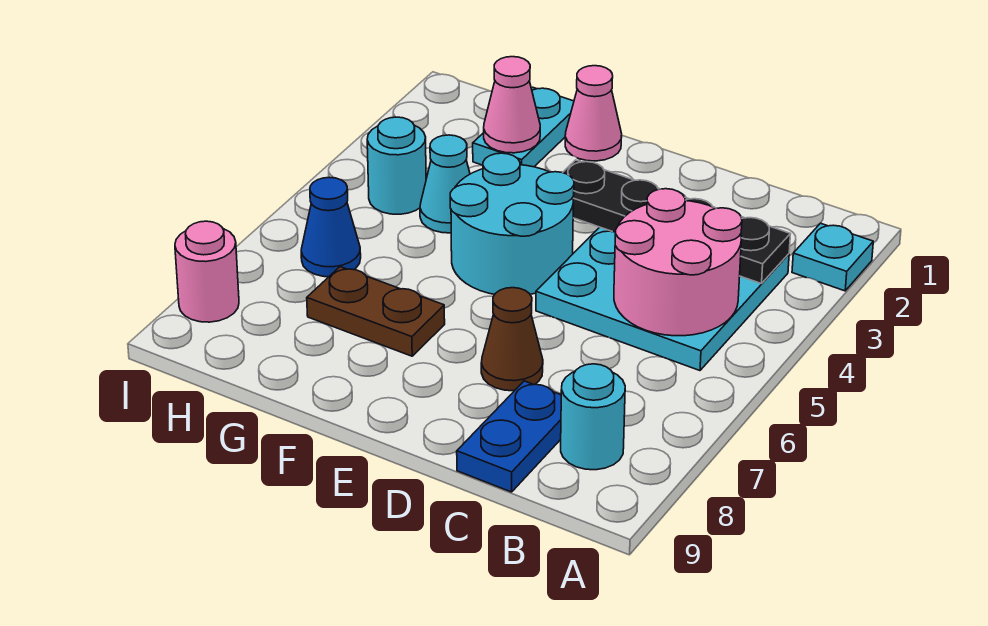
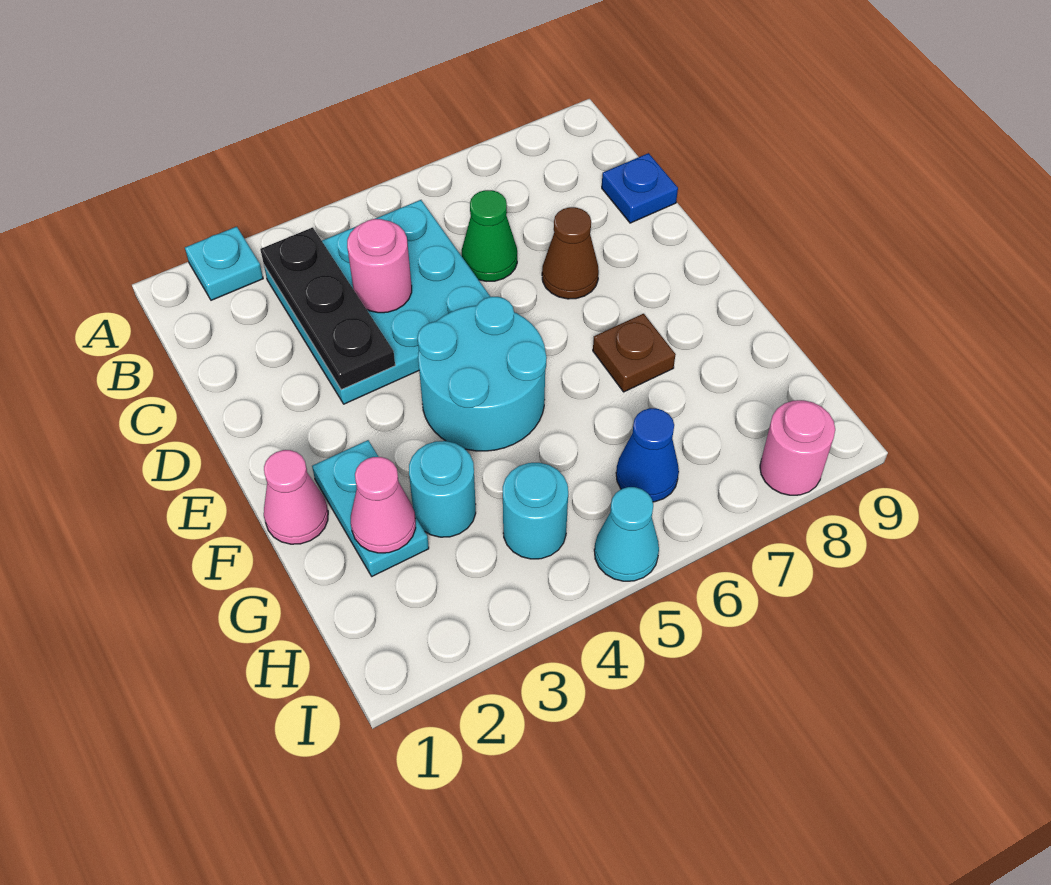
black plate B3:E3 level 2 -> black plate B3:D3 level 2
pink round brick B4:C5 level 2 -> pink round brick C4 level 2
cyan round brick B8 level 1 -> cyan round brick G3 level 1
none -> green cone C6 level 1
blue plate C8:C9 level 1 -> blue plate C9 level 1
brown plate F7:G7 level 1 -> brown plate F7 level 1
cyan plate G1:G2 level 1 -> cyan plate F2:G2 level 1
cyan cone G4 level 1 -> cyan cone I5 level 1

